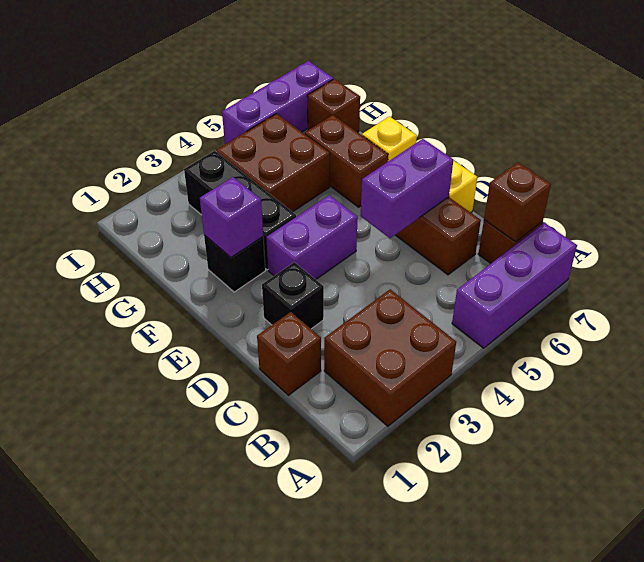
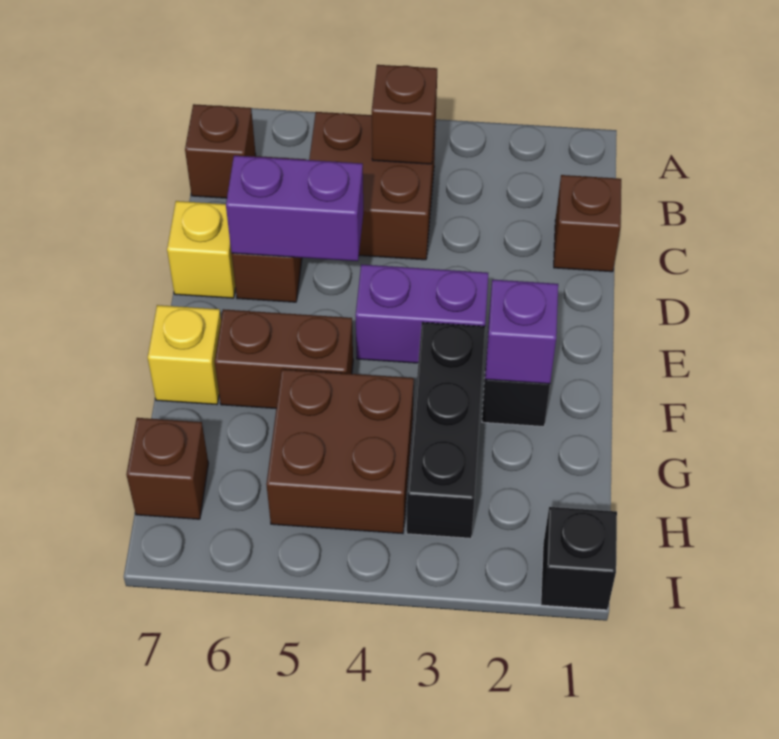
brown brick A2:B3 level 1 -> brown brick B4:C5 level 1
purple brick A5:A7 level 1 -> none
brown brick B7 level 2 -> brown brick B4 level 2
black brick D2 level 1 -> black brick I1 level 1
brown brick F6:G6 level 1 -> brown brick F5:F6 level 1
purple brick I5:I7 level 1 -> none

